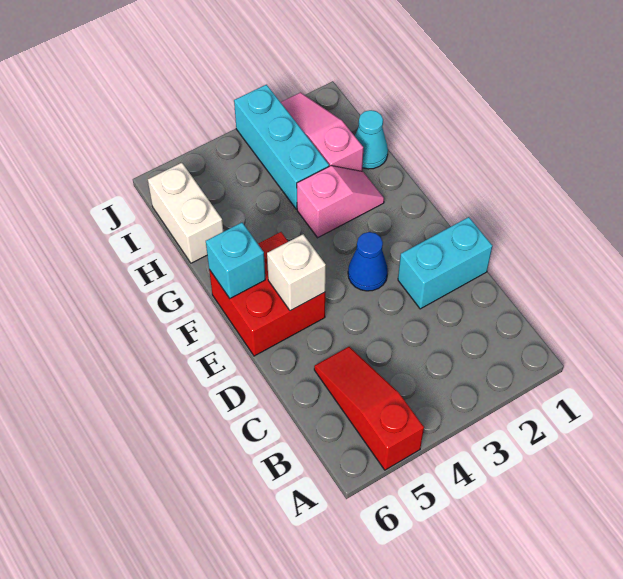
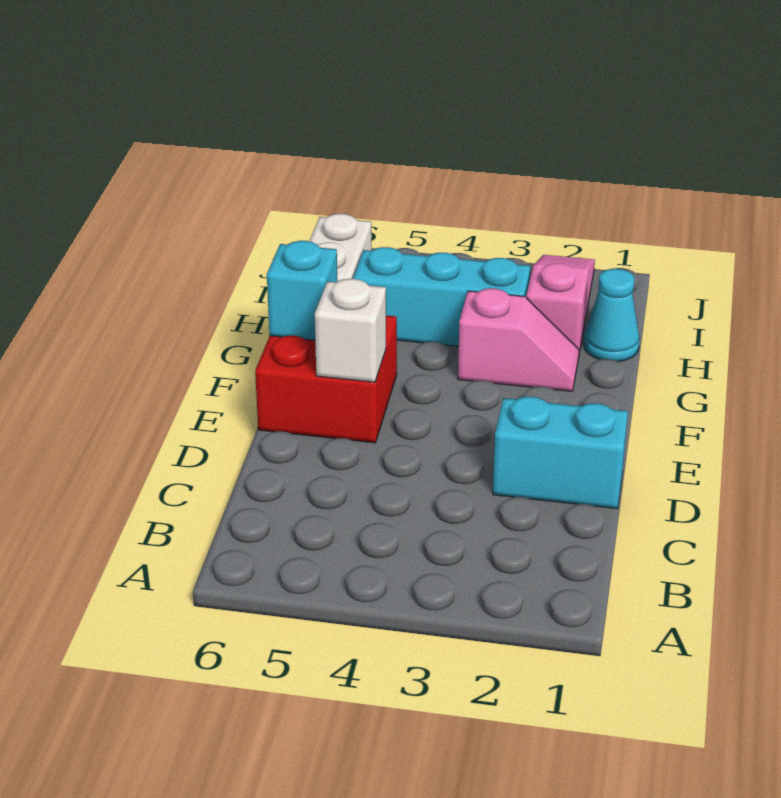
red slope A5:C5 level 1 top A -> none
blue cone E3 level 1 -> none
cyan brick H3:J3 level 1 -> cyan brick H3:H5 level 1

